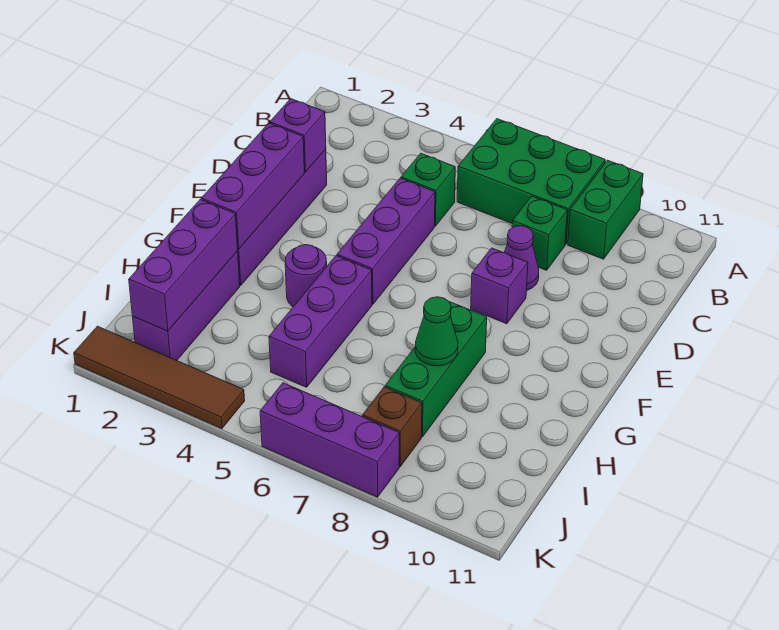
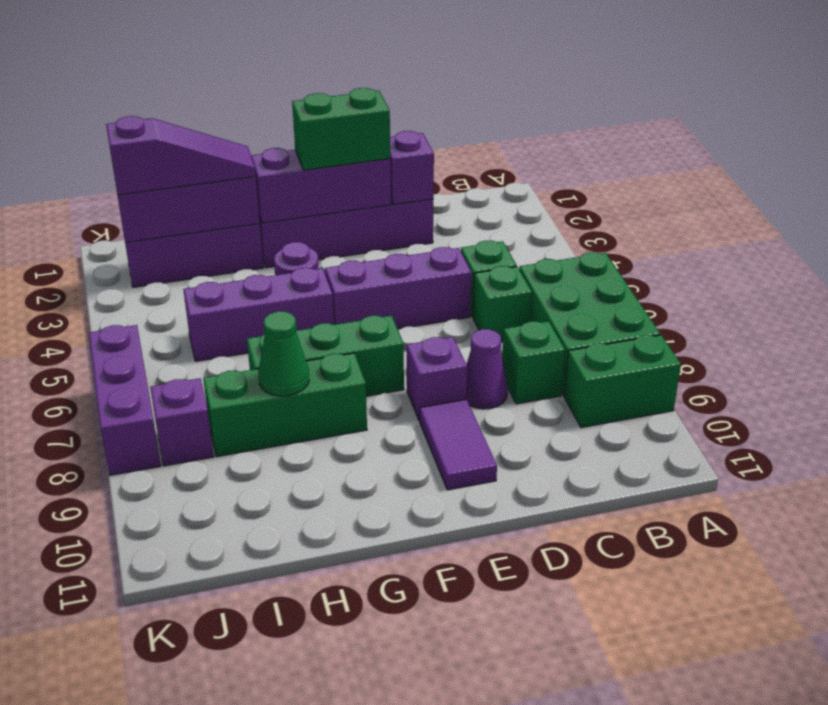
none -> green brick C6 level 1
none -> green brick E2:F2 level 3
none -> purple tile E9:E10 level 1
none -> green brick F7:H7 level 1
none -> purple slope H2:J2 level 3 top J
brown brick J8 level 1 -> purple brick J8 level 1
brown tile K1:K4 level 1 -> none

